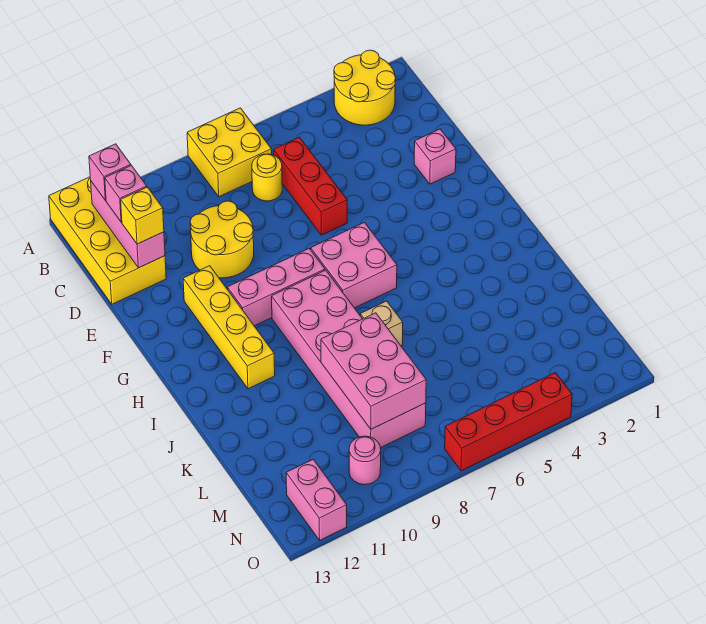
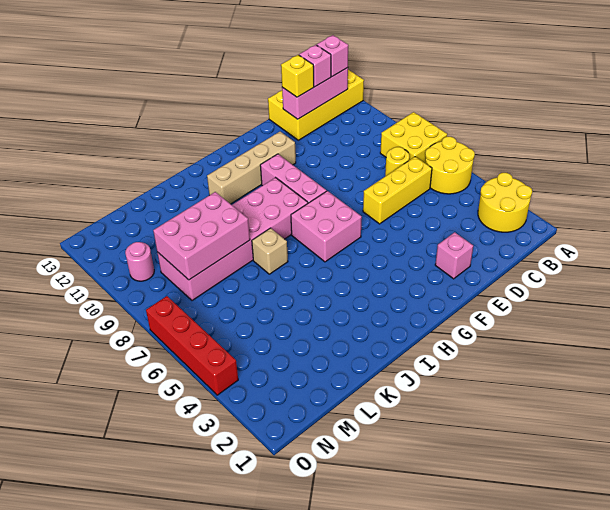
red brick C6:E6 level 1 -> yellow brick C6:E6 level 1
yellow round brick D9:E10 level 1 -> yellow round brick A5:B6 level 1
yellow brick F11:I11 level 1 -> tan brick F11:I11 level 1
pink brick N12:O12 level 1 -> none

